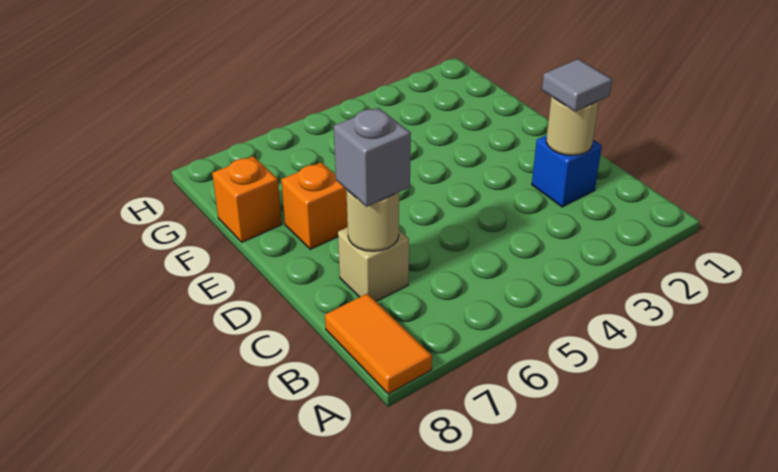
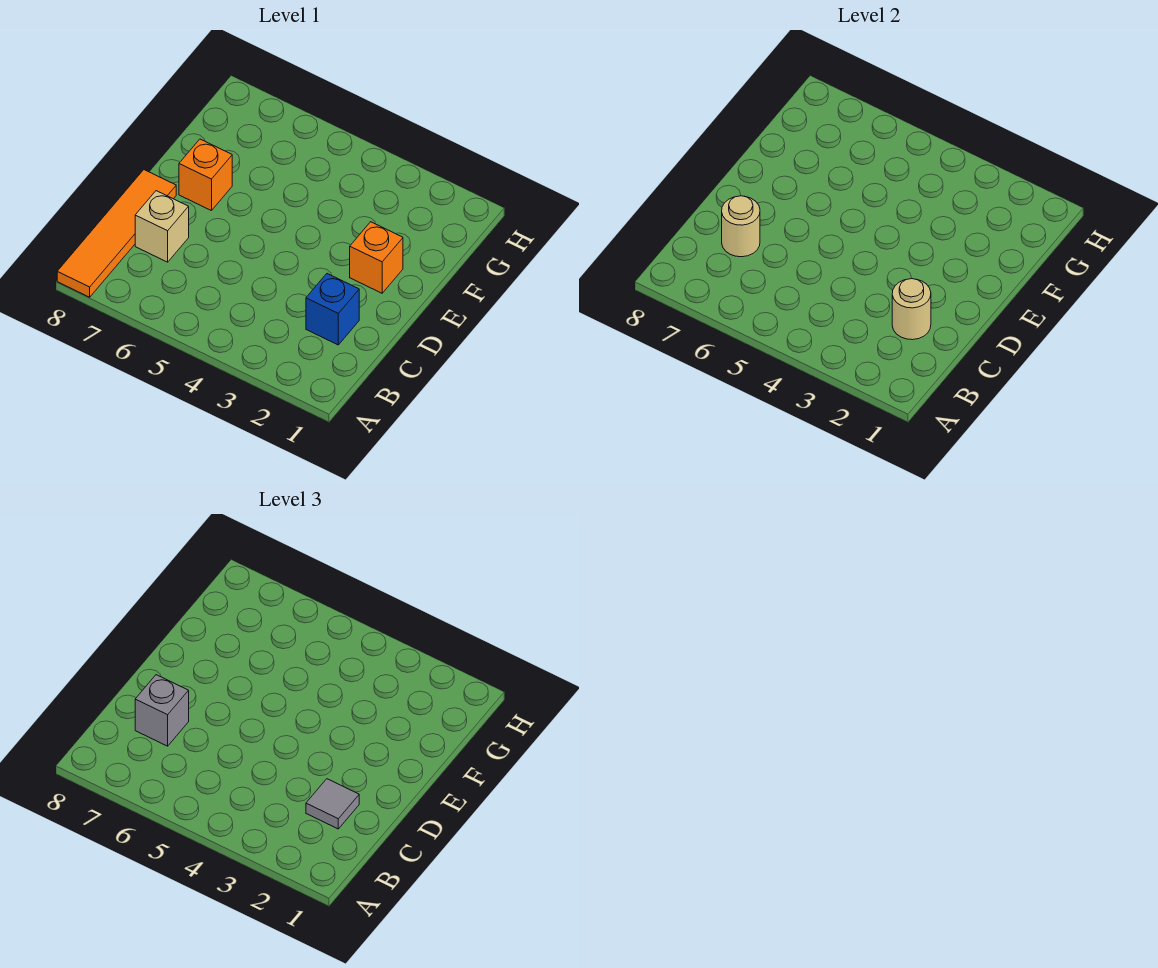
orange tile A8:B8 level 1 -> orange tile A8:D8 level 1
orange brick F8 level 1 -> orange brick E2 level 1

